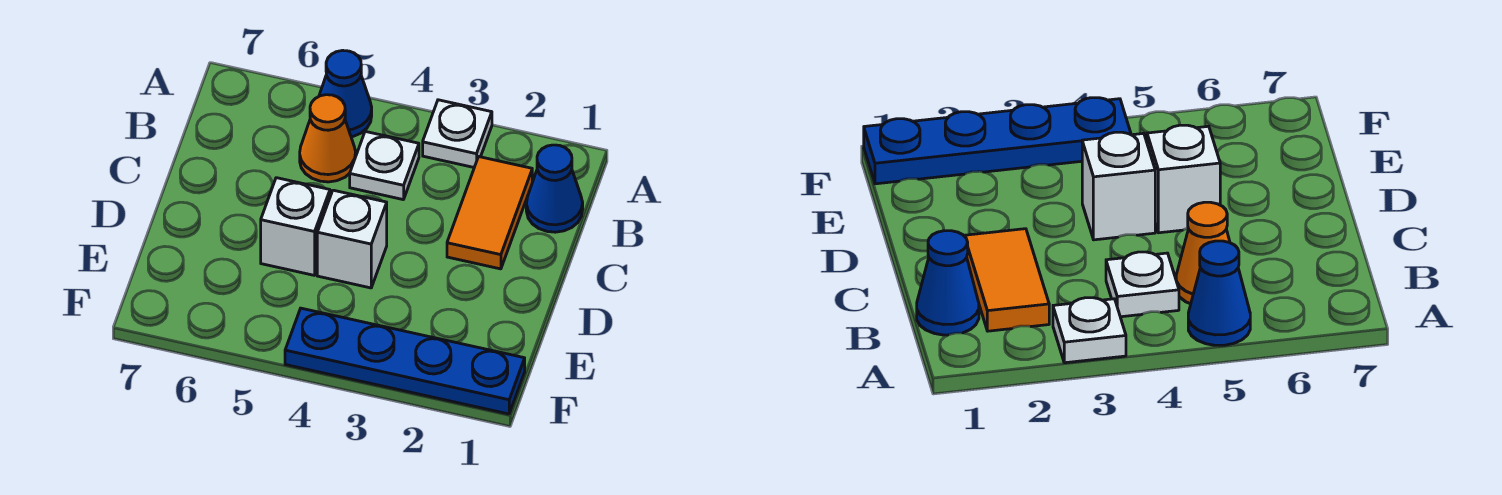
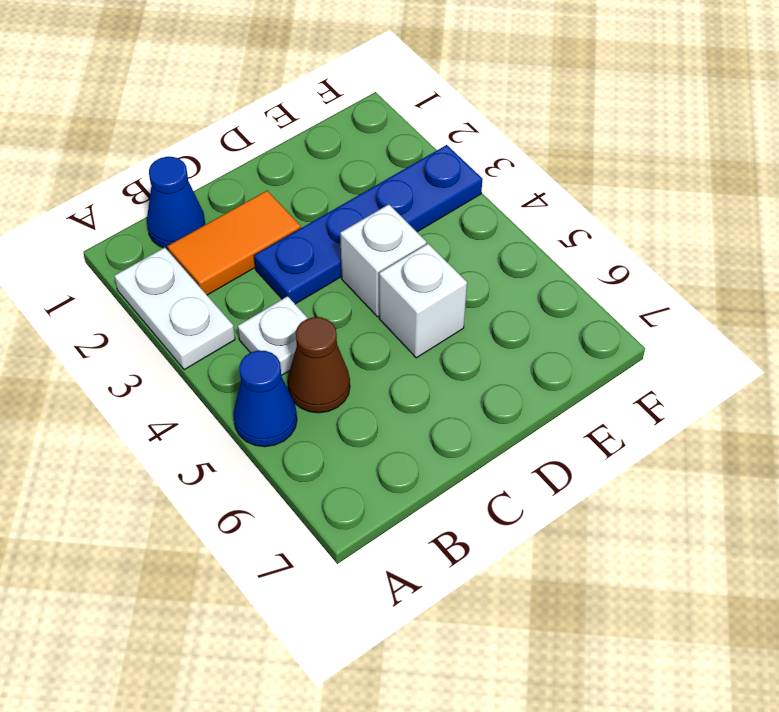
white plate A3 level 1 -> white plate A2:A3 level 1
orange cone B5 level 1 -> brown cone B5 level 1
blue plate F1:F4 level 1 -> blue plate C3:F3 level 1

